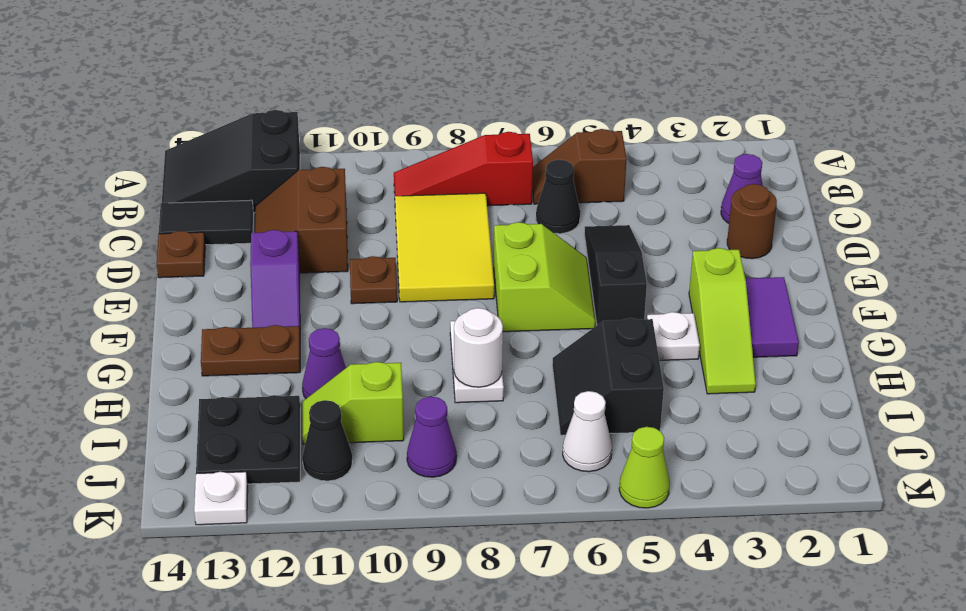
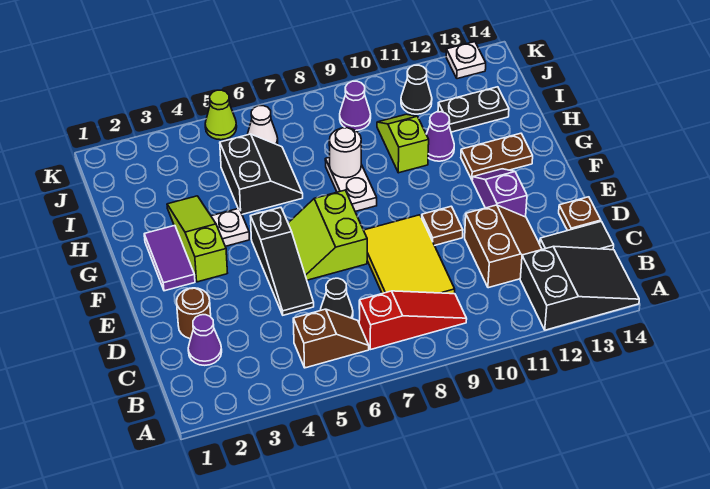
lime slope I10:I11 level 1 top 10 -> lime slope H10:I10 level 1 top H
black plate I12:J13 level 1 -> black plate I12:I13 level 1

